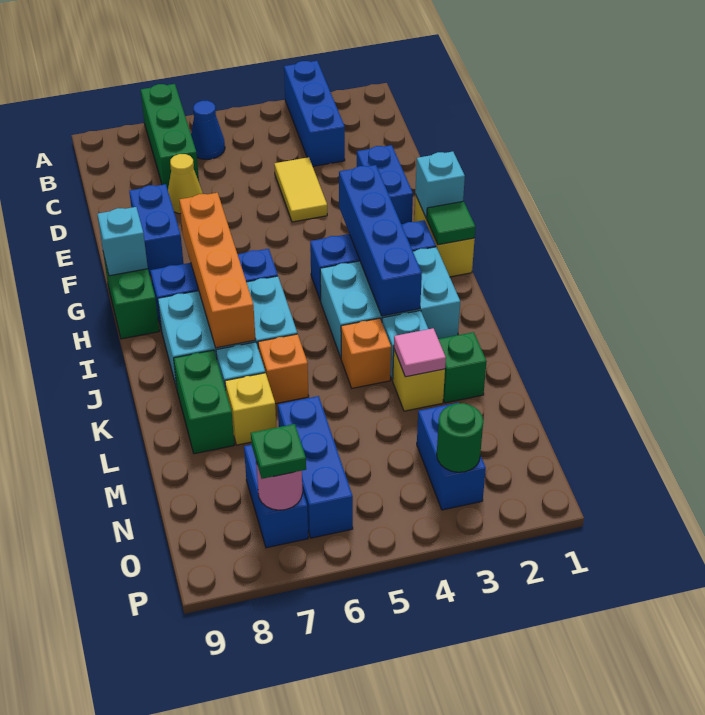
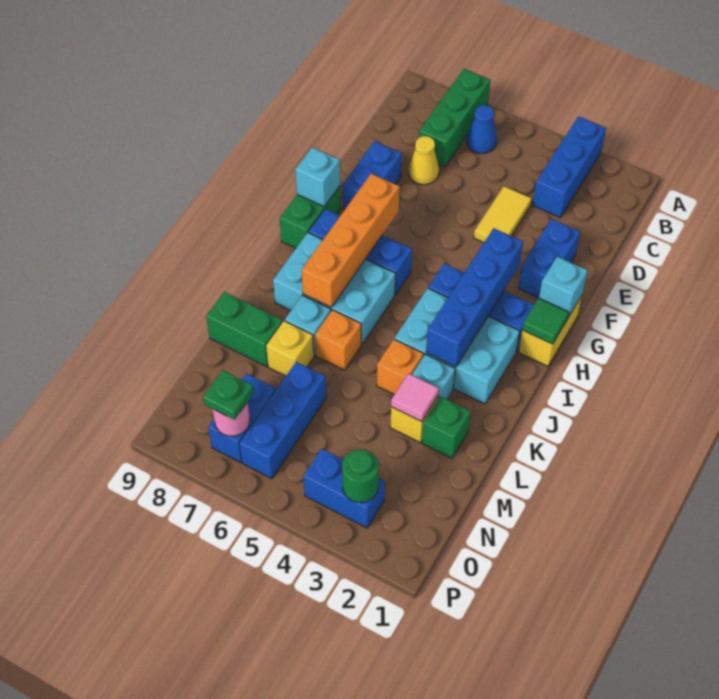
green brick K8:L8 level 1 -> green brick L8:L9 level 1
blue brick N3:O3 level 1 -> blue brick O3:O4 level 1

